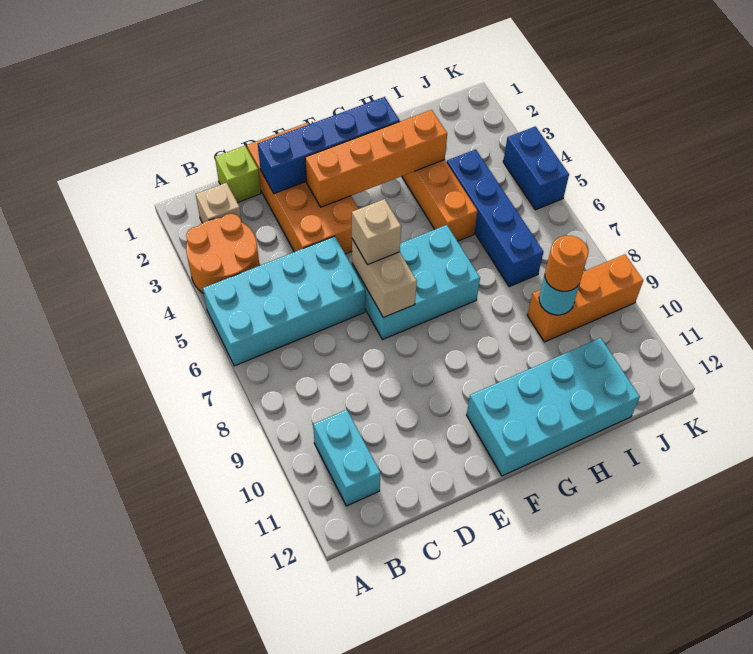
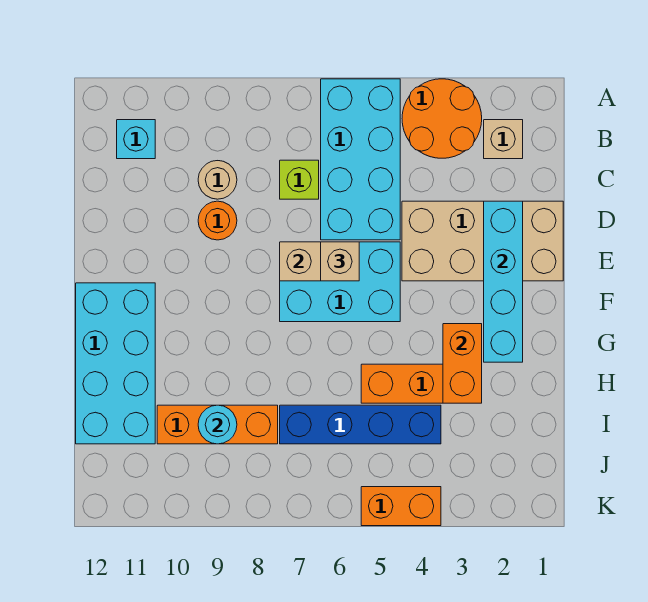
cyan brick B10:B11 level 1 -> cyan brick B11 level 1
lime brick C1 level 1 -> lime brick C7 level 1
none -> tan round brick C9 level 1
orange brick D1:E4 level 1 -> tan brick D1:E4 level 1
blue brick D2:G2 level 2 -> cyan brick D2:G2 level 2
orange brick E3:H3 level 2 -> orange brick G3:H3 level 2
cyan brick E6:G7 level 1 -> cyan brick E5:F7 level 1
orange brick I9:K9 level 1 -> orange brick I8:I10 level 1
orange round brick I9 level 3 -> orange round brick D9 level 1
blue brick K4:K5 level 1 -> orange brick K4:K5 level 1

